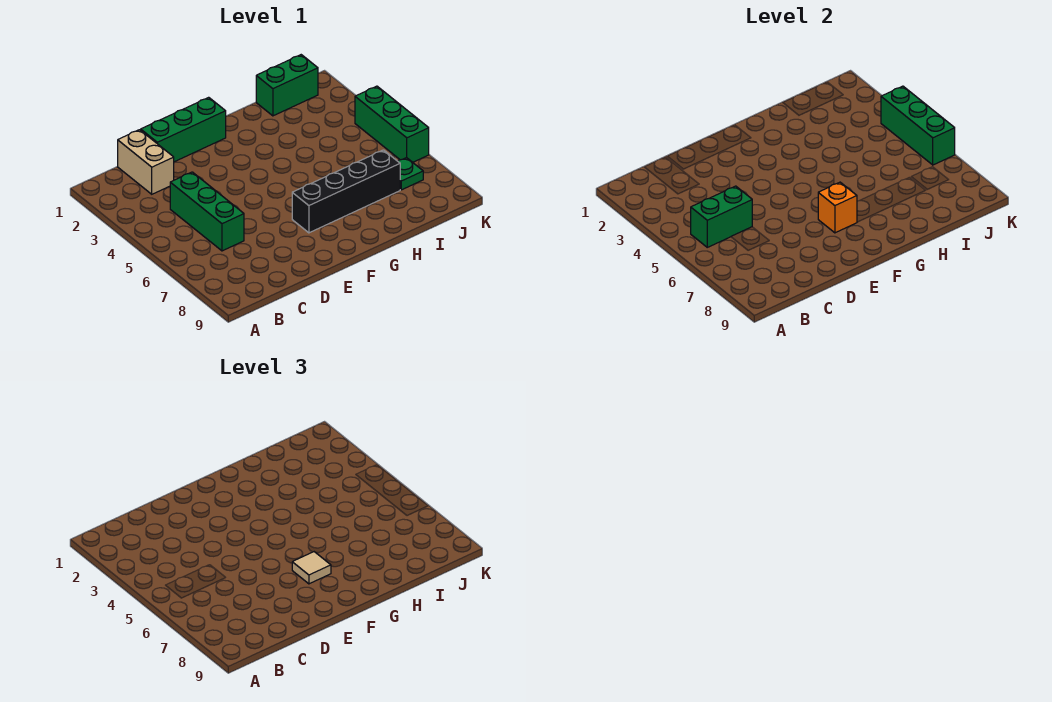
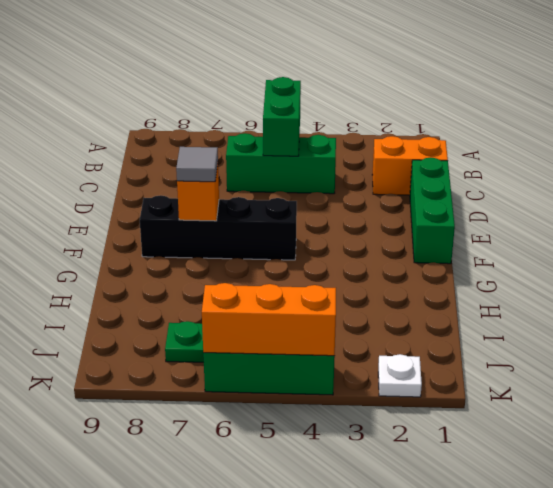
tan brick C1:C2 level 1 -> orange brick C1:C2 level 1
black brick F7:I7 level 1 -> black brick F5:F8 level 1
tan tile F7 level 3 -> grey tile F7 level 3
green brick I1:J1 level 1 -> none
none -> white plate K2 level 1
green brick K4:K6 level 2 -> orange brick K4:K6 level 2

